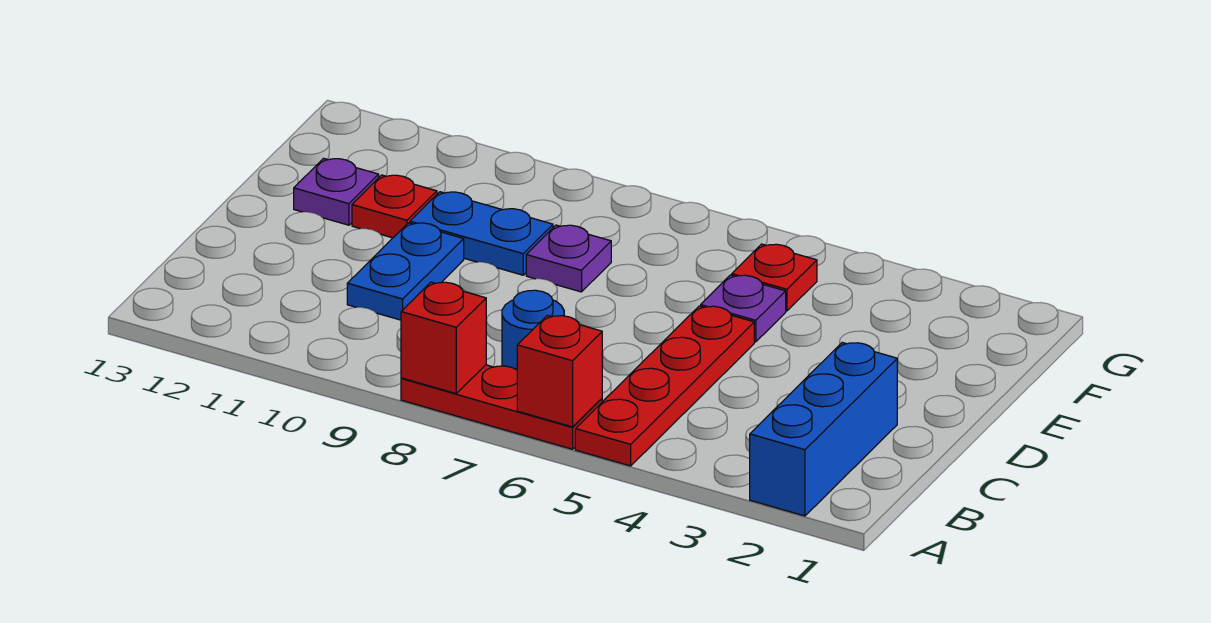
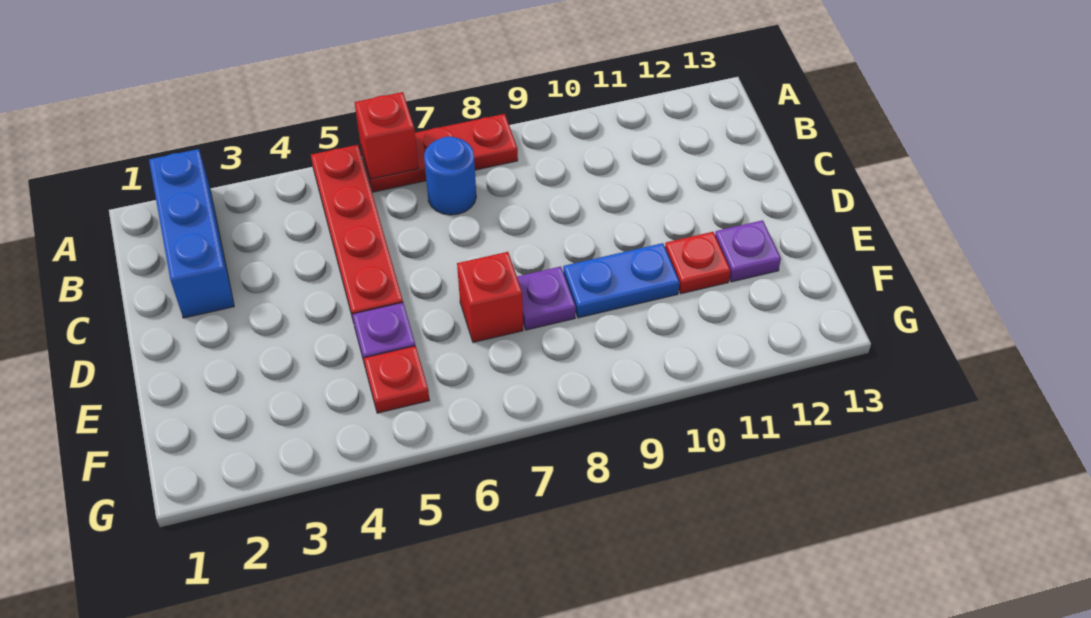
red brick A8 level 2 -> red brick E7 level 1
blue plate C10:D10 level 1 -> none

